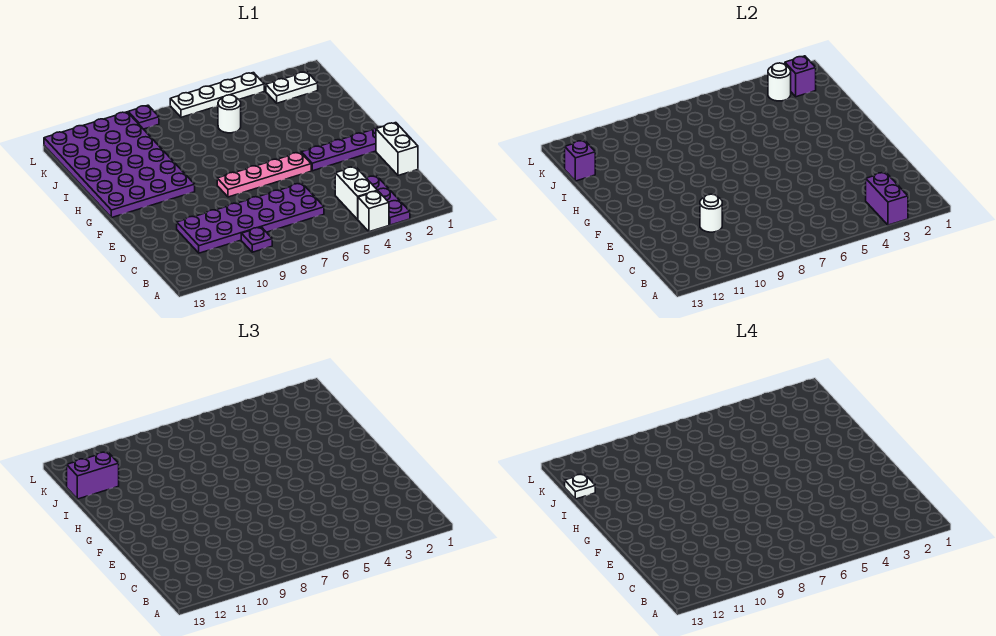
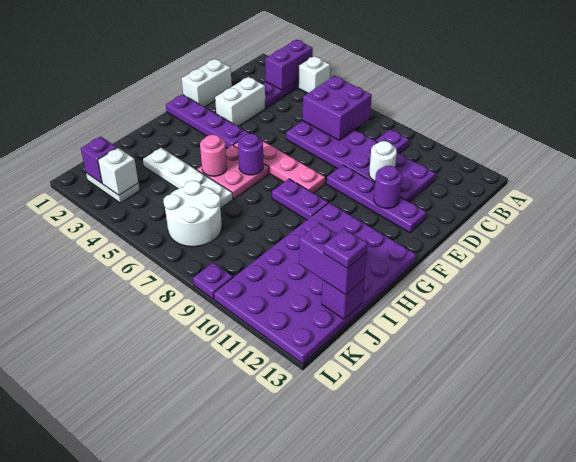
white brick B4:C4 level 1 -> white brick D3:E3 level 1
none -> purple brick B6:C7 level 2
none -> purple plate E9:E12 level 1
none -> purple round brick E11 level 2
none -> pink plate G5:H6 level 1
none -> purple round brick G6 level 2
none -> purple plate G8:G9 level 1
none -> pink round brick H5 level 2
white round brick J6 level 1 -> white round brick J6:K7 level 1
white plate J13 level 4 -> purple plate J13 level 4
white round brick K3 level 2 -> white brick K3 level 2
white plate L4:L7 level 1 -> white plate I3:I6 level 1

